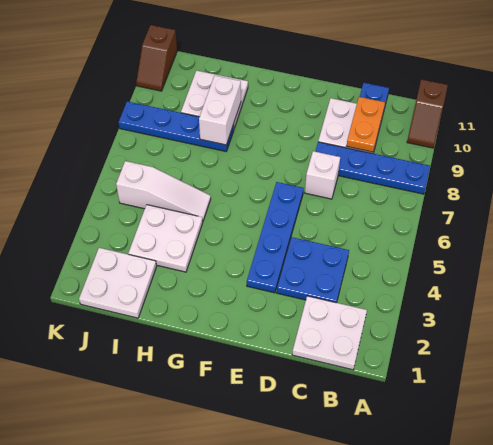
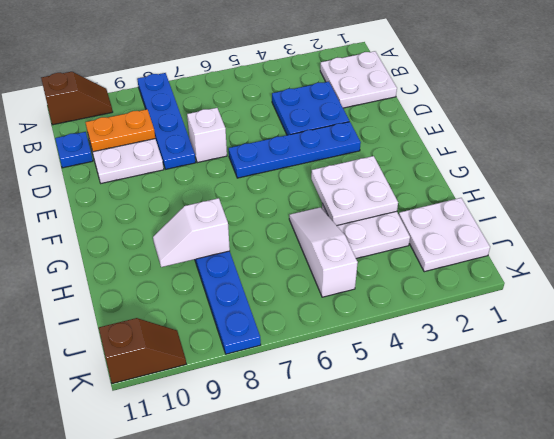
white brick H8:H9 level 2 -> white slope H8:H9 level 2 top 8
white plate H9:I10 level 1 -> white plate G3:H4 level 2

